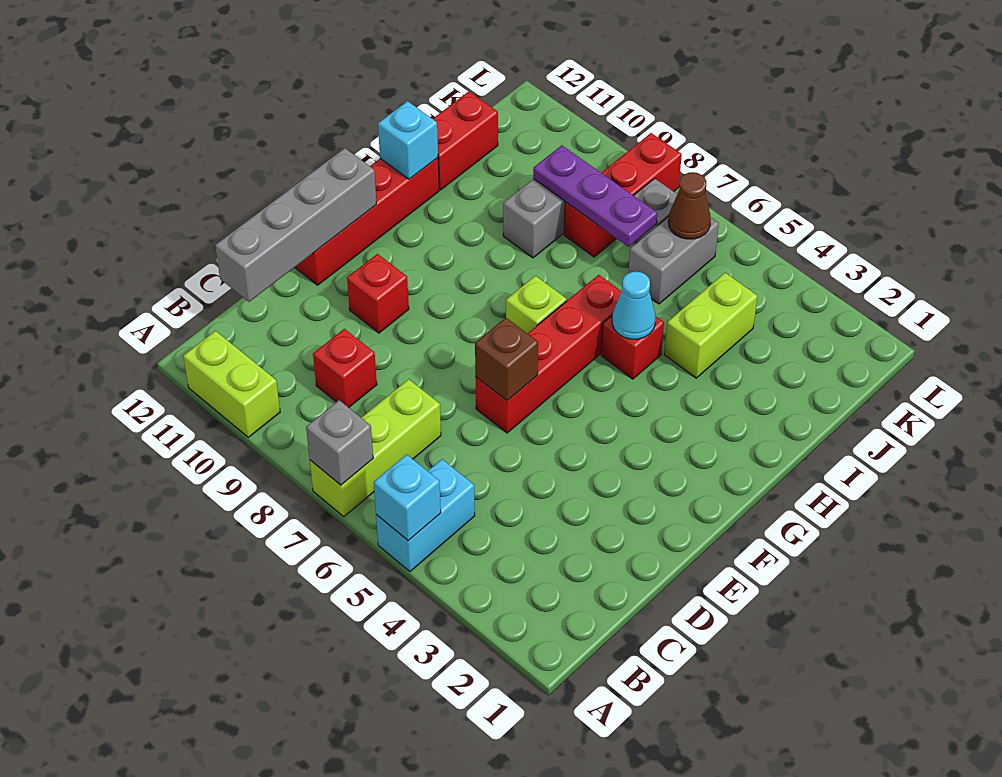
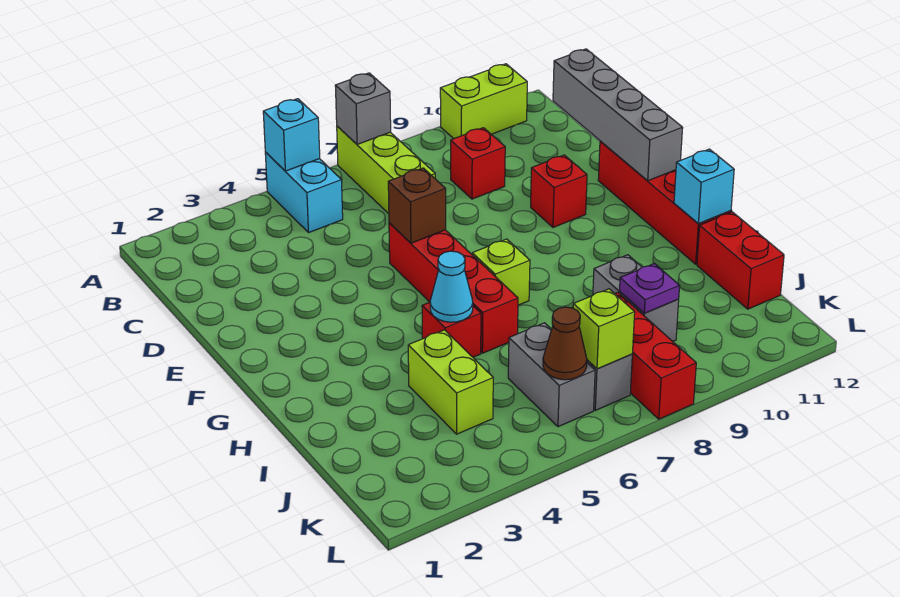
purple plate J7:J9 level 2 -> purple plate J9 level 2
none -> lime brick K7 level 2

